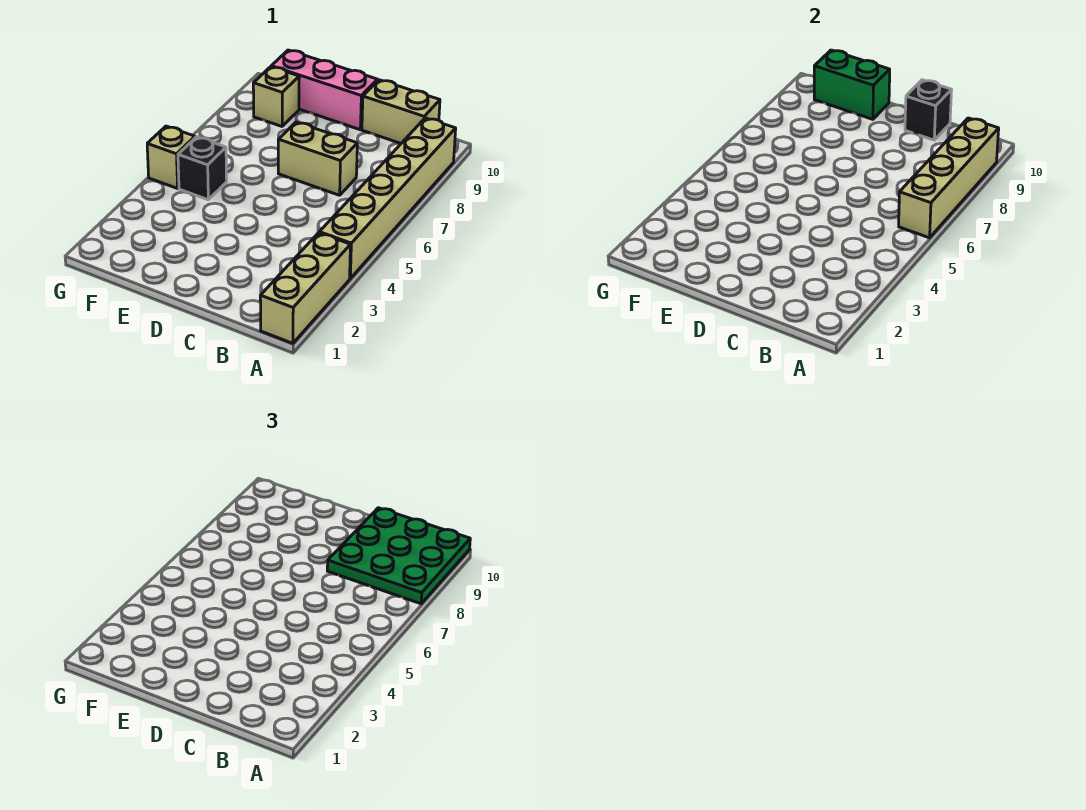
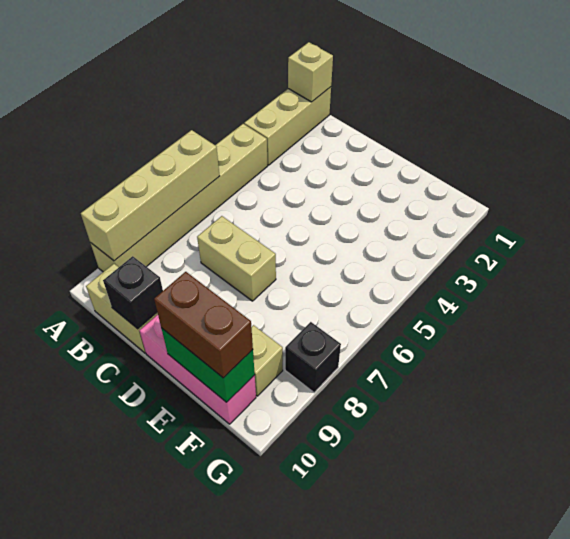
green plate A8:C10 level 3 -> none
none -> brown brick E10:F10 level 3
black brick F5 level 1 -> black brick G8 level 1
tan brick G5 level 1 -> tan brick A1 level 2

